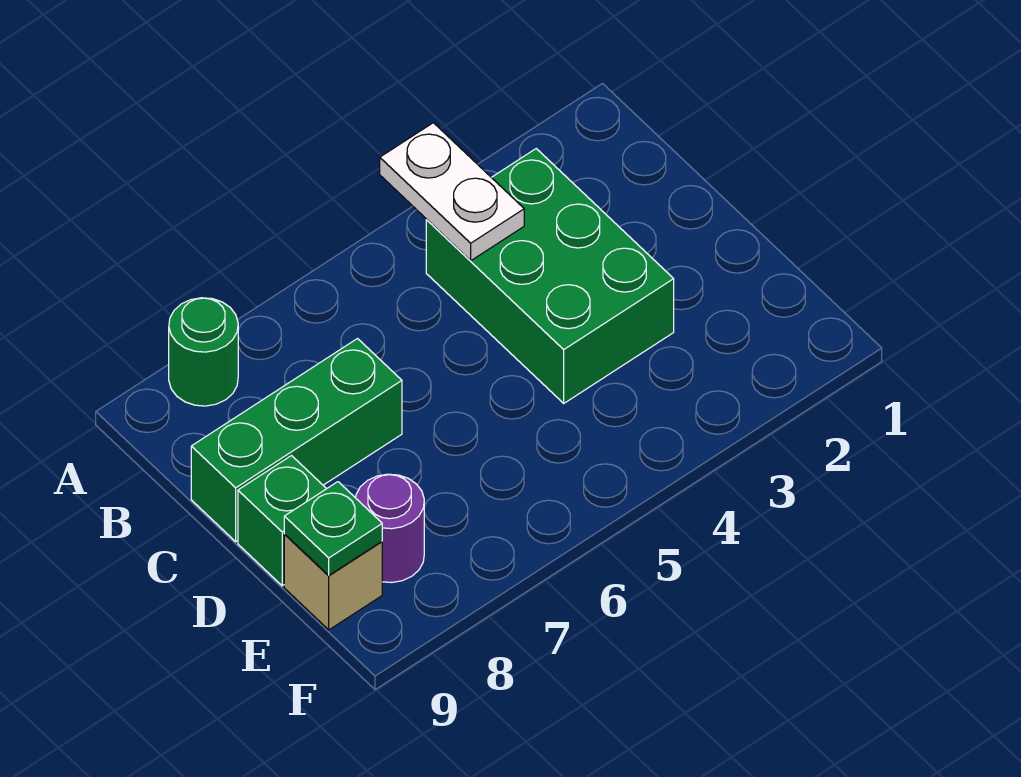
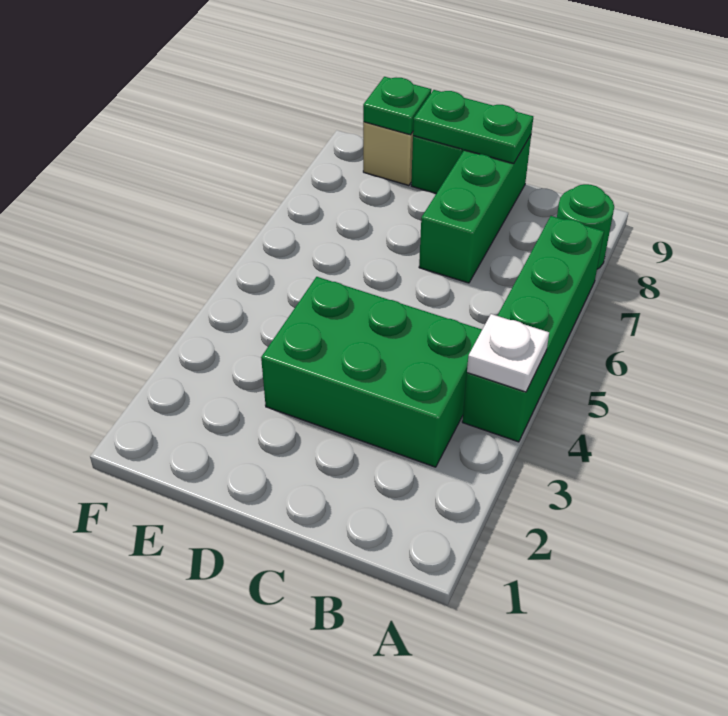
none -> green brick A4:A7 level 1
white plate A4:B4 level 2 -> white plate A4 level 2
none -> green plate C9:D9 level 2
purple round brick E8 level 1 -> none

